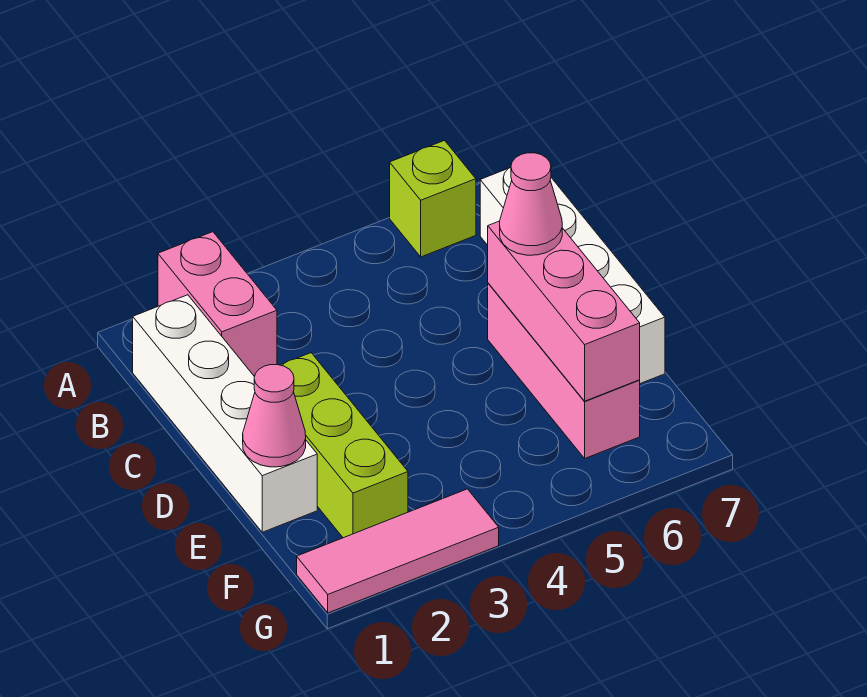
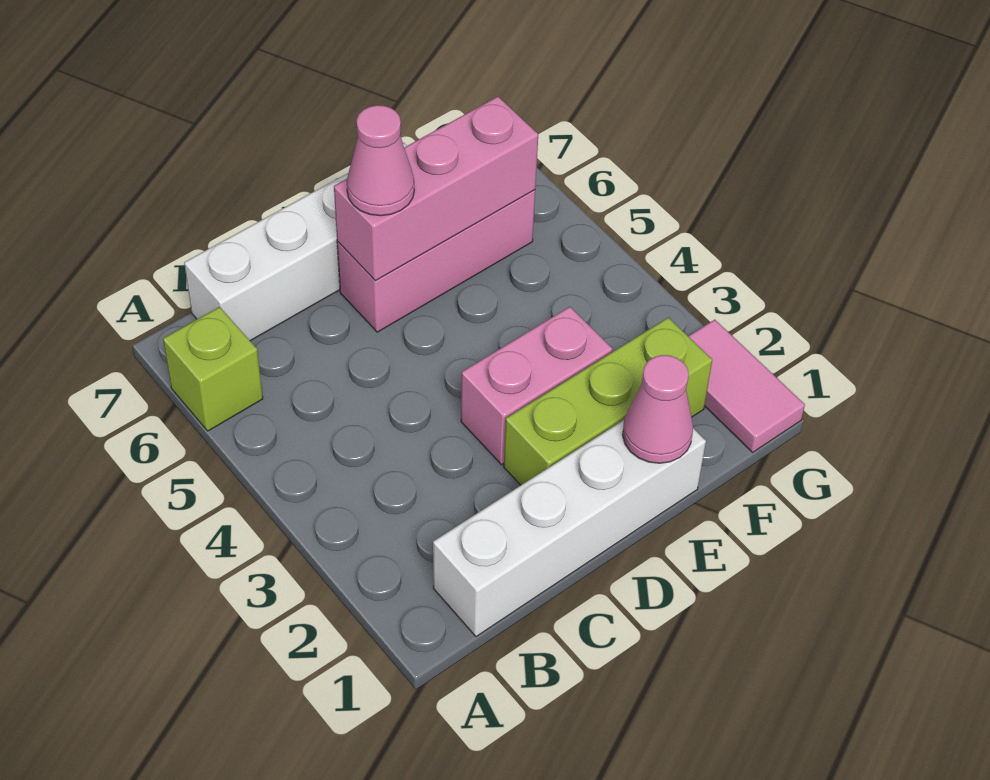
pink brick A2:B2 level 1 -> pink brick D3:E3 level 1
pink tile G1:G3 level 1 -> pink tile G1:G2 level 1

